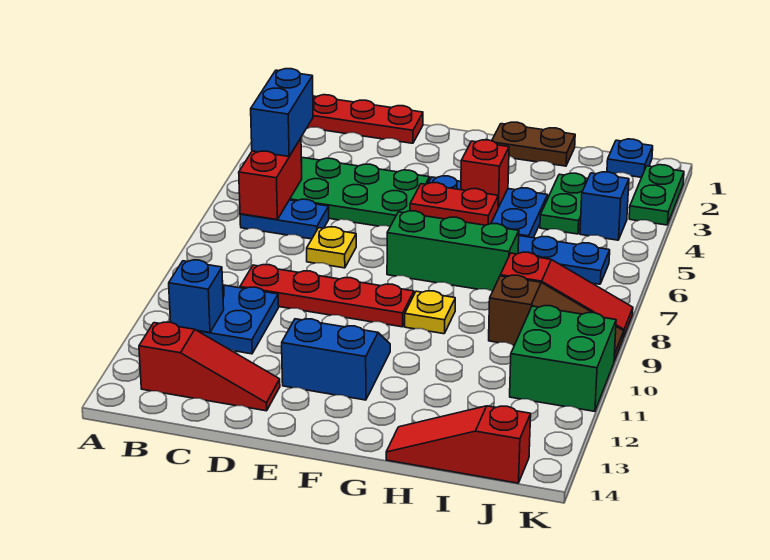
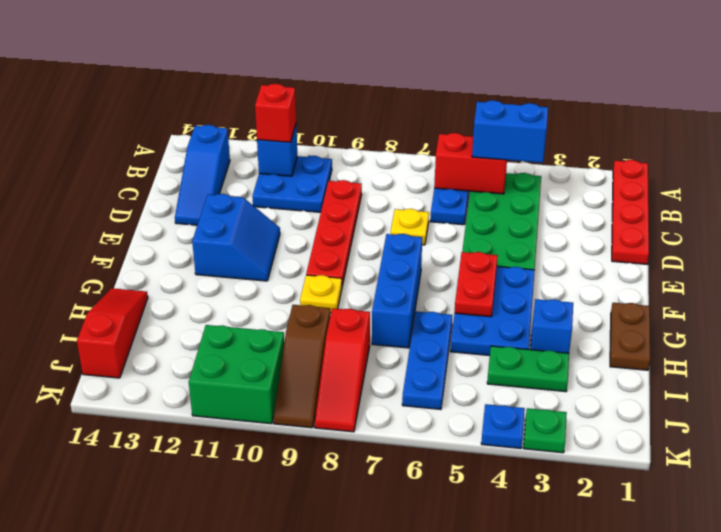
red slope B13:D13 level 1 top B -> blue slope B13:D13 level 1 top B
green brick F7:H7 level 1 -> blue brick F7:H7 level 1
red brick G4 level 2 -> red brick B11 level 3
blue plate J1 level 1 -> blue plate K4 level 1
blue brick J4 level 1 -> blue brick H3 level 1
green plate K2:K3 level 1 -> green plate K3 level 1

